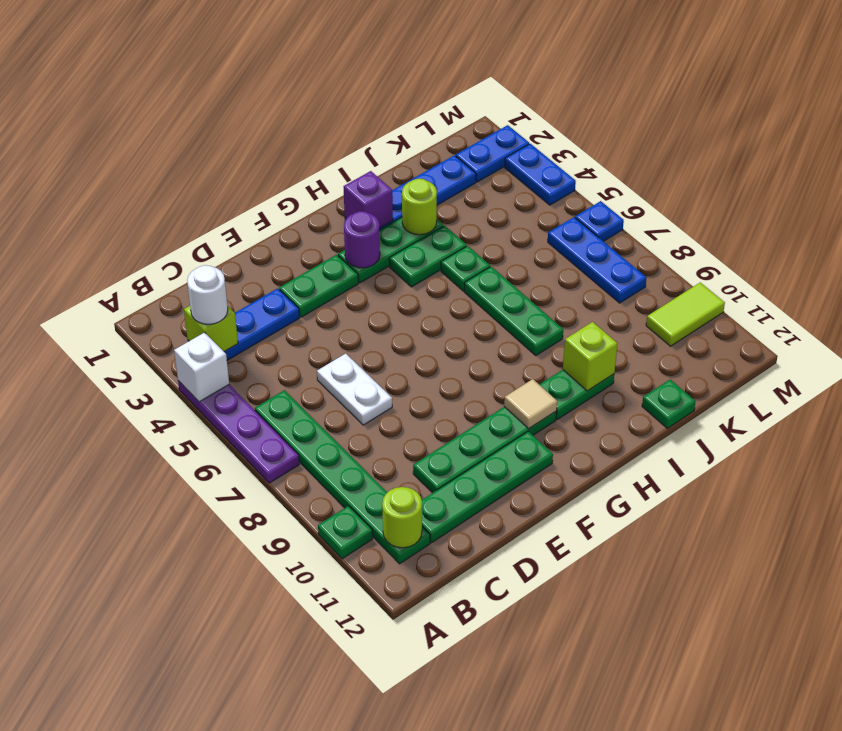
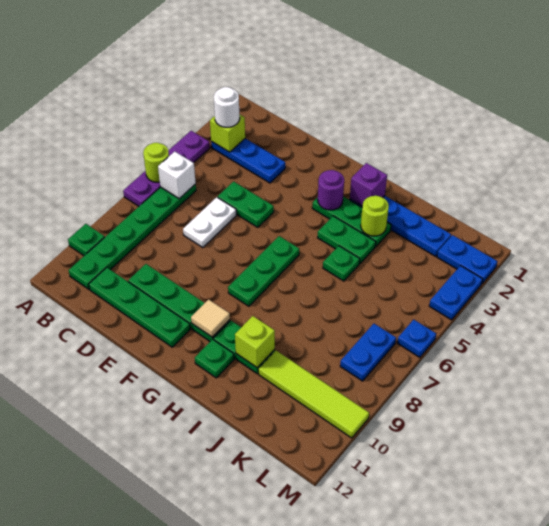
white brick A4 level 2 -> white brick B6 level 2
lime round brick B11 level 2 -> lime round brick A6 level 2
green plate E3:F3 level 1 -> green plate D5:E5 level 1
green plate I6:I8 level 1 -> green plate G6:G8 level 1
green plate J12 level 1 -> green plate H11 level 1
blue plate L6:L8 level 1 -> blue plate L7:L8 level 1
lime tile L10:M10 level 1 -> lime tile J10:M10 level 1

